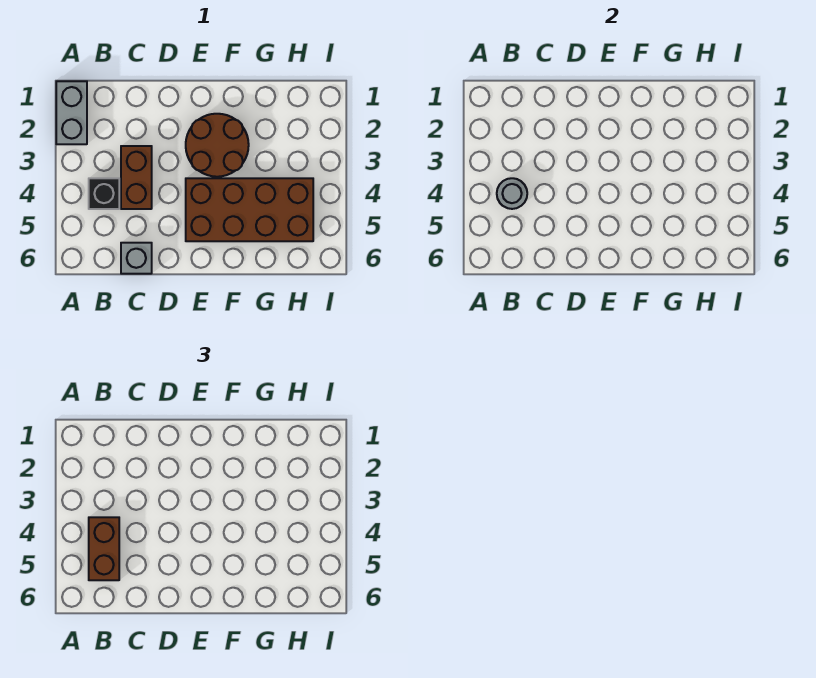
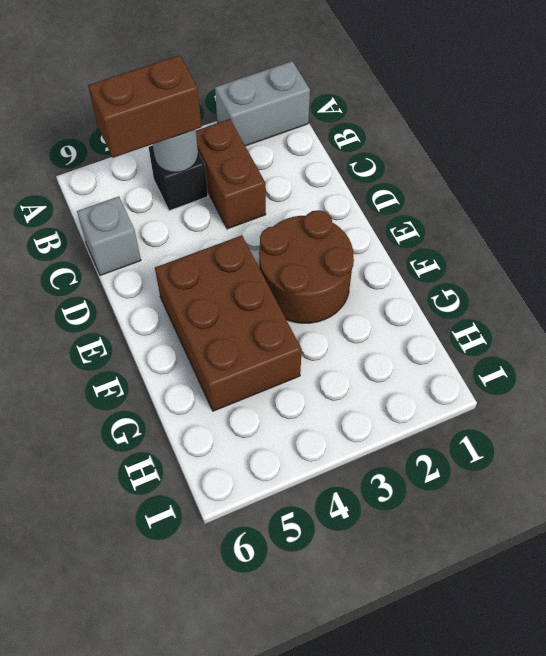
brown brick C3:C4 level 1 -> brown brick B3:C3 level 1
brown brick E4:H5 level 1 -> brown brick E4:G5 level 1

